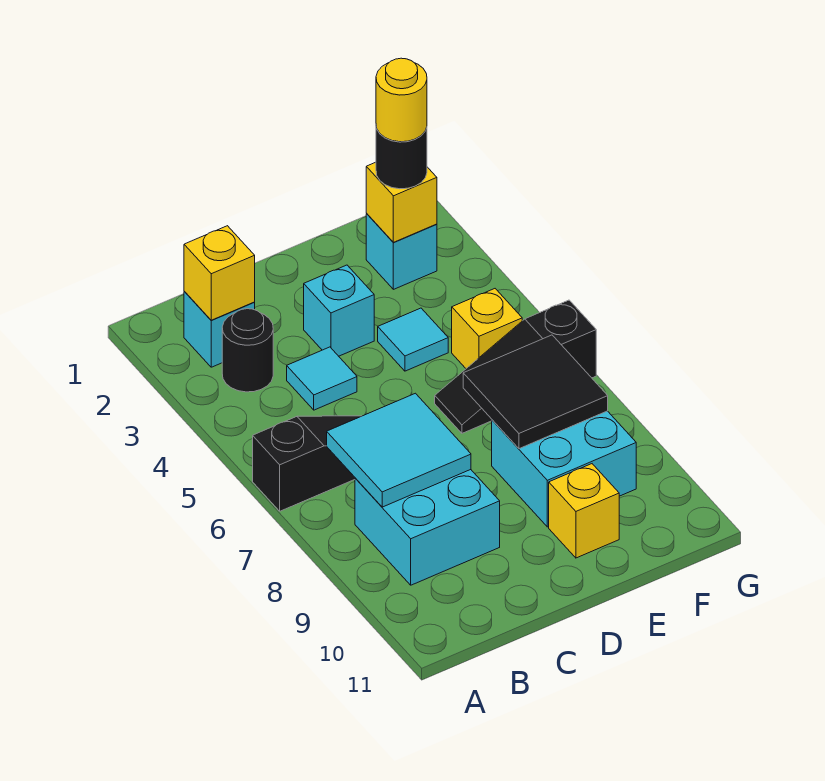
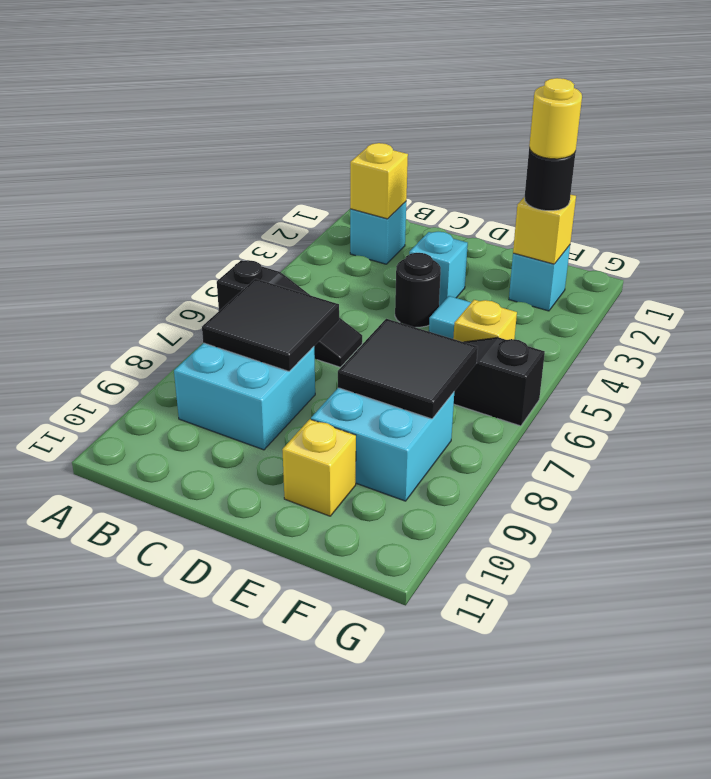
black round brick B3 level 1 -> black round brick D4 level 1
cyan tile B7:C8 level 2 -> black tile B7:C8 level 2
cyan tile C4 level 1 -> none

